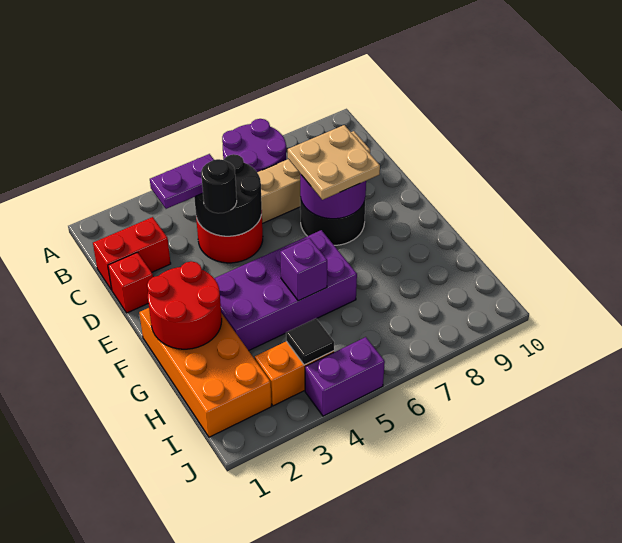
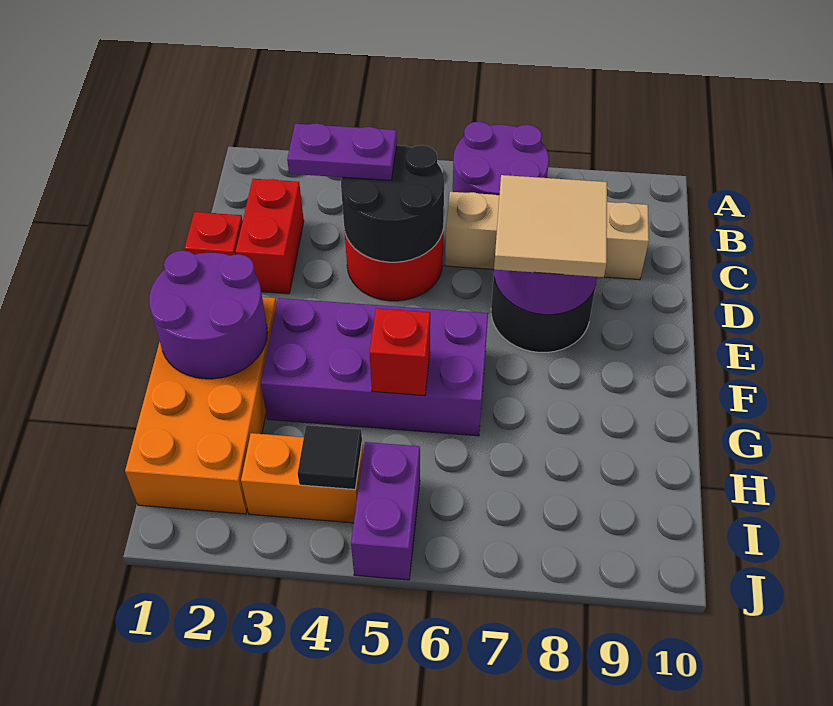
red brick C1:C2 level 1 -> red brick C2:D2 level 1
black round brick D4 level 3 -> none
tan plate D7:E8 level 3 -> tan tile D7:E8 level 3
red round brick F1:G2 level 2 -> purple round brick F1:G2 level 2
purple brick G5 level 2 -> red brick G5 level 2
purple brick J4:J5 level 1 -> purple brick I5:J5 level 1

